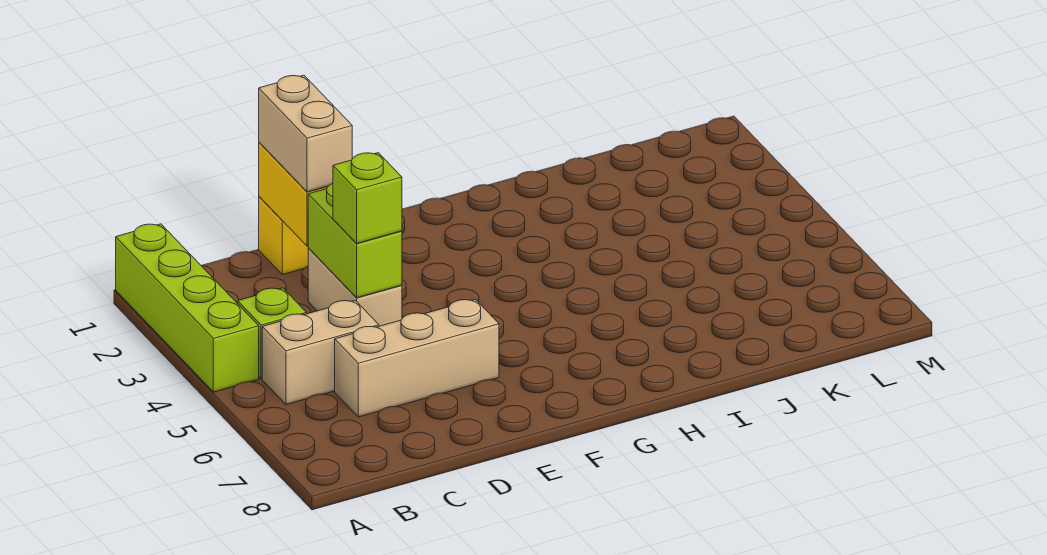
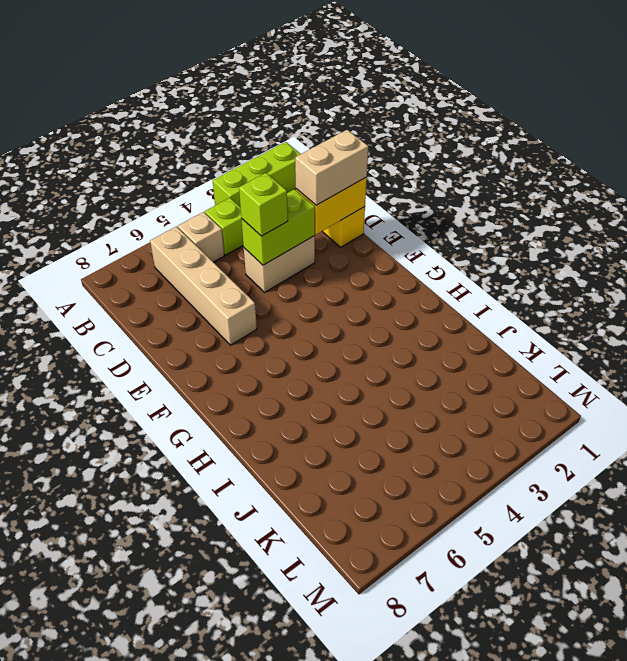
lime brick A1:A4 level 1 -> lime brick A1:A3 level 1
tan brick B5:C5 level 1 -> tan brick B5 level 1
tan brick C6:E6 level 1 -> tan brick B6:E6 level 1

